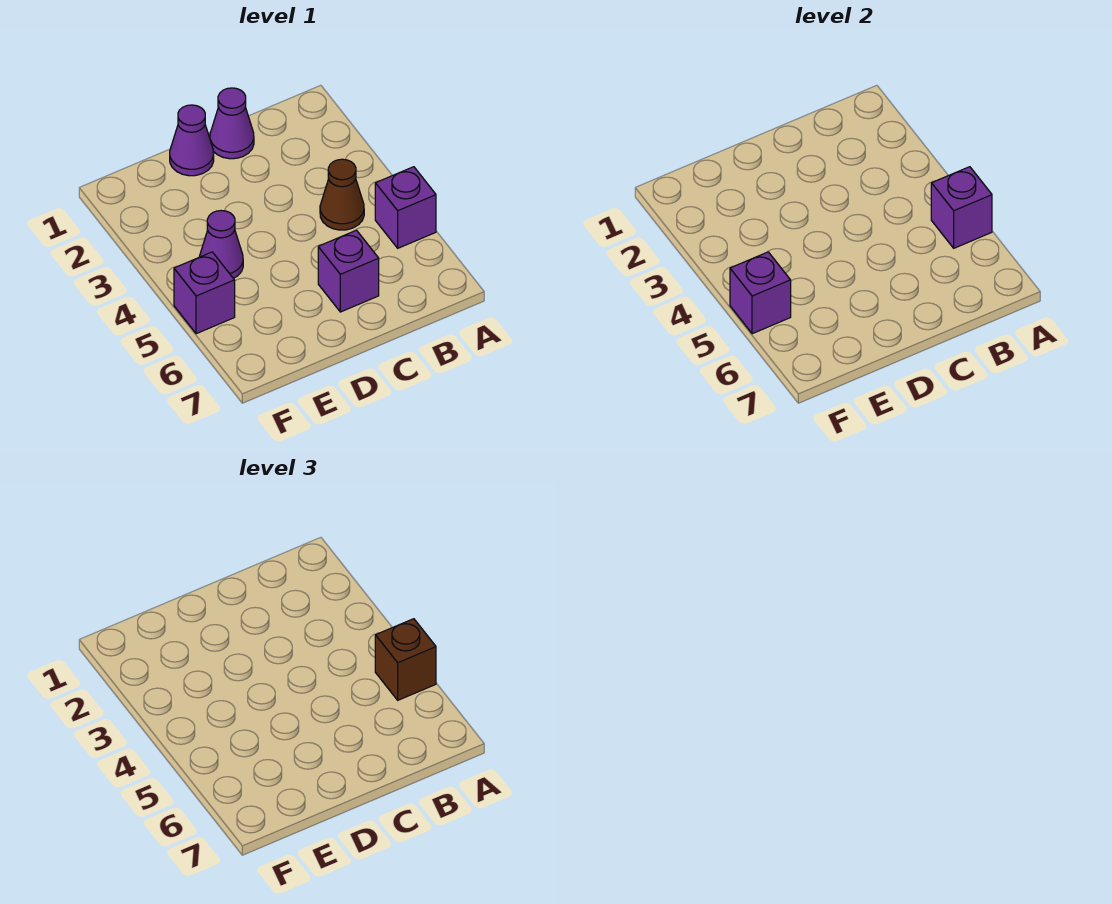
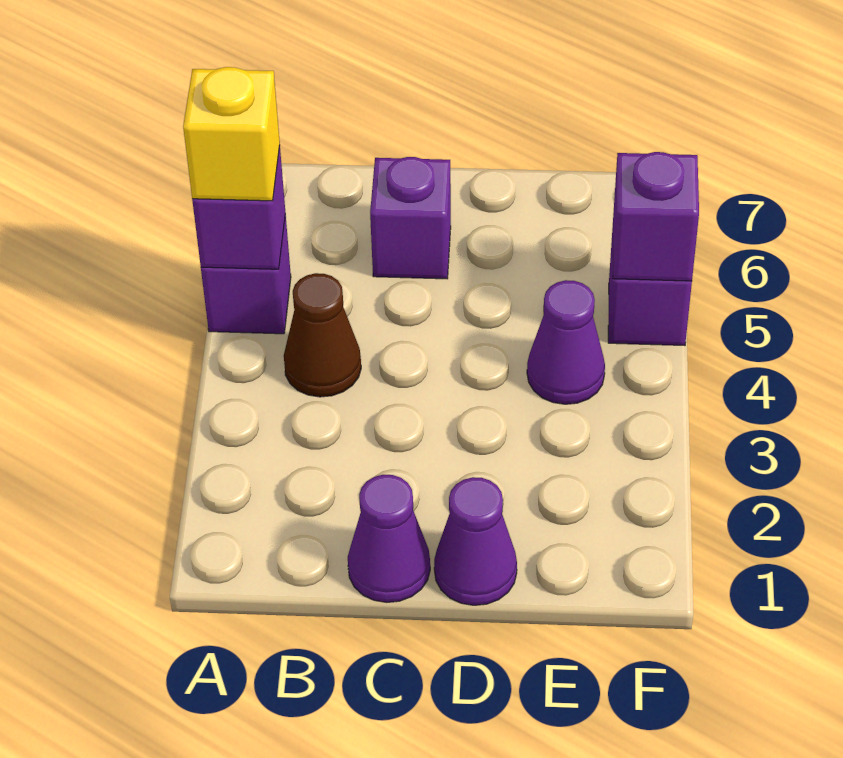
brown brick A5 level 3 -> yellow brick A5 level 3

